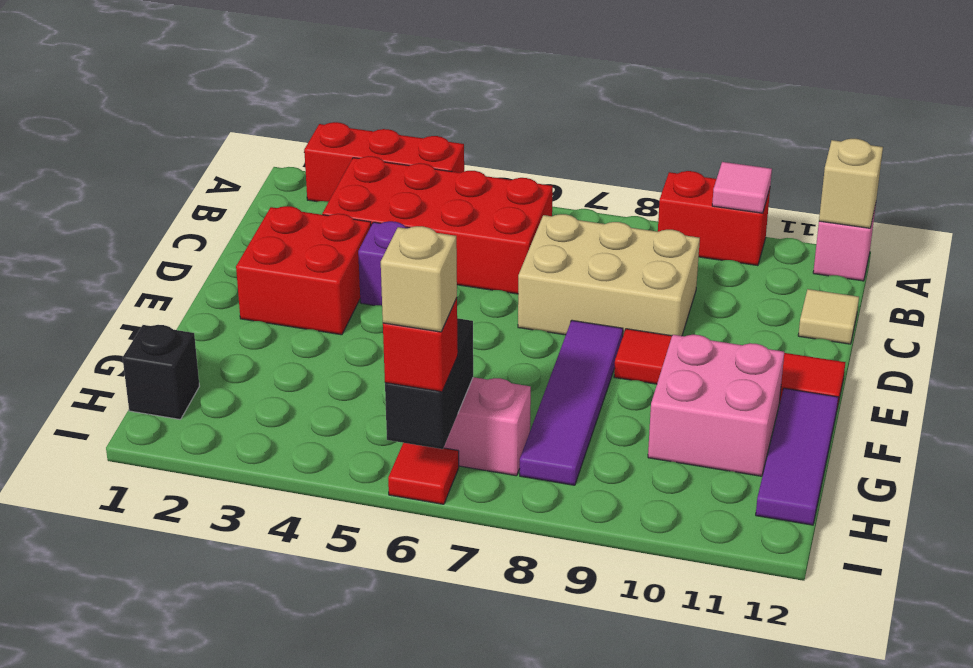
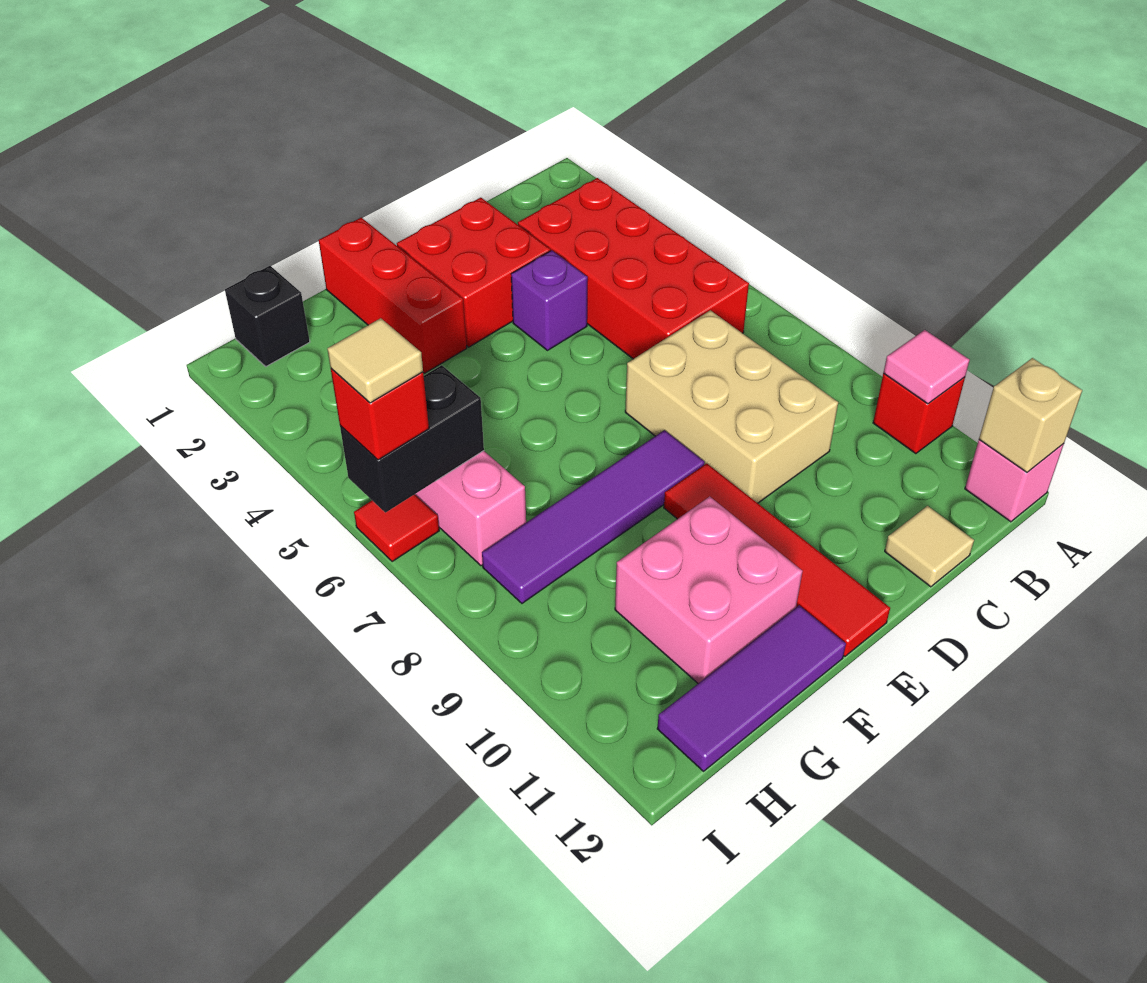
red brick A2:A4 level 1 -> red brick F1:F3 level 1
red brick A9:A10 level 1 -> red brick A10 level 1
tan brick I6 level 4 -> tan tile I6 level 4

